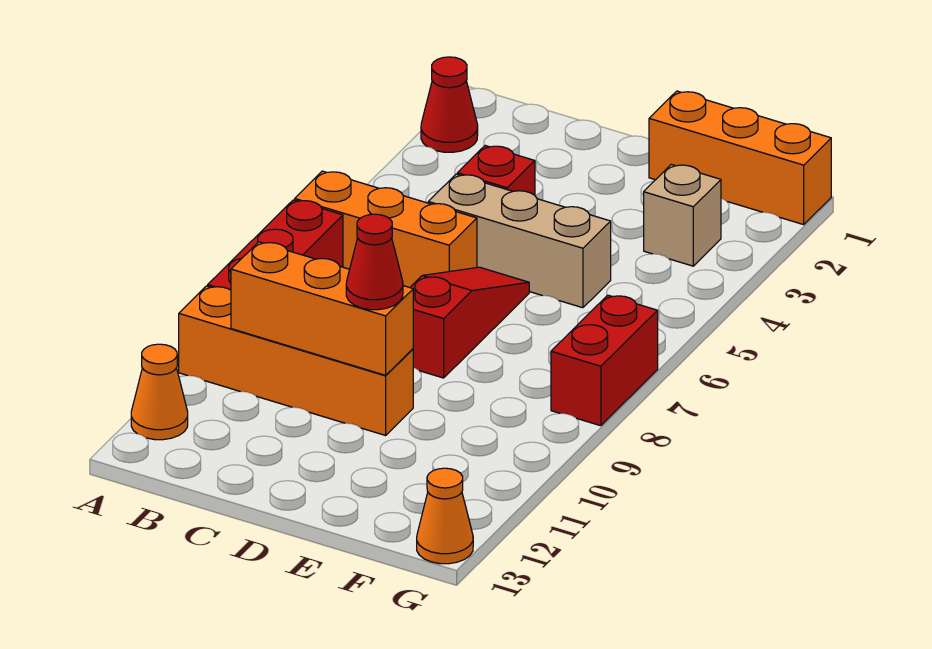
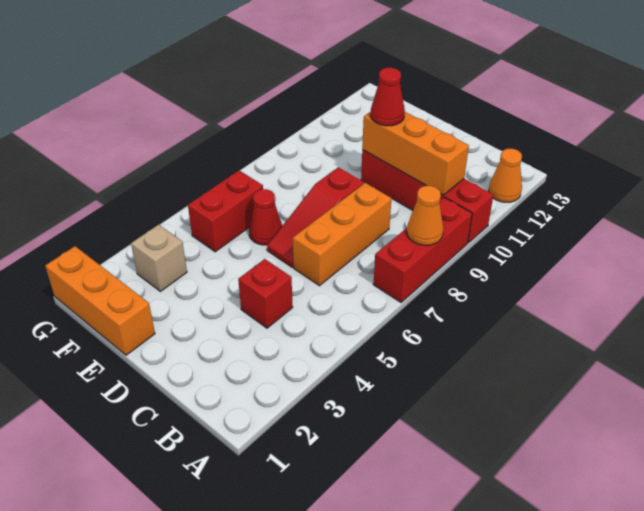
red cone A2 level 1 -> red cone E6 level 1
orange brick A6:C6 level 1 -> orange brick C6:C8 level 1
orange brick A10:D10 level 1 -> red brick A10:D10 level 1
tan brick C5:E5 level 1 -> none
red brick G7:G8 level 1 -> red brick F5:F6 level 1
orange cone G13 level 1 -> orange cone A8 level 2

